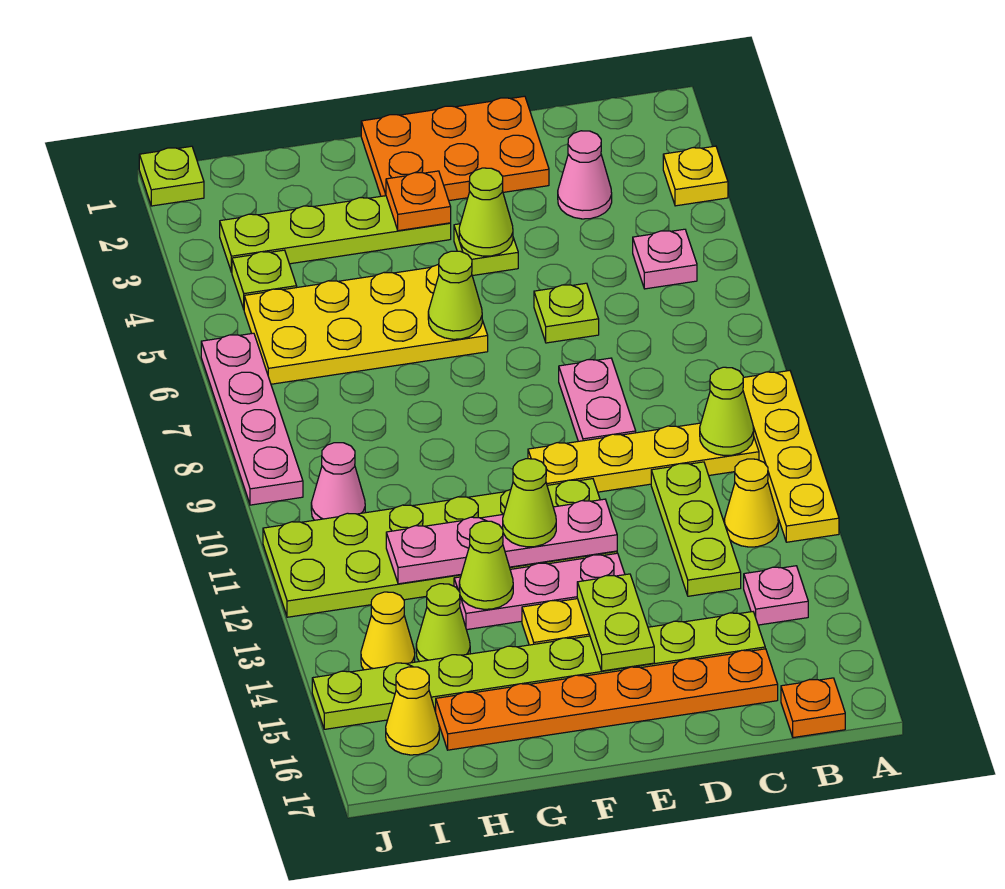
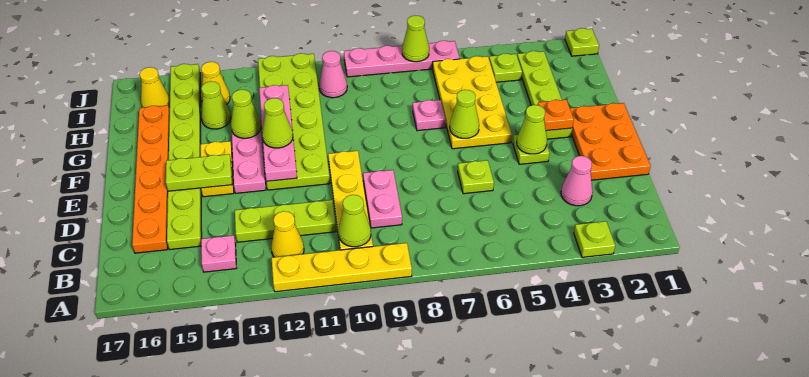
yellow plate A3 level 1 -> lime plate A3 level 1
pink plate B5 level 1 -> pink plate G7 level 1
orange plate B17 level 1 -> none
pink plate D8:D9 level 1 -> pink plate C9:D9 level 1
none -> lime cone J7 level 2

